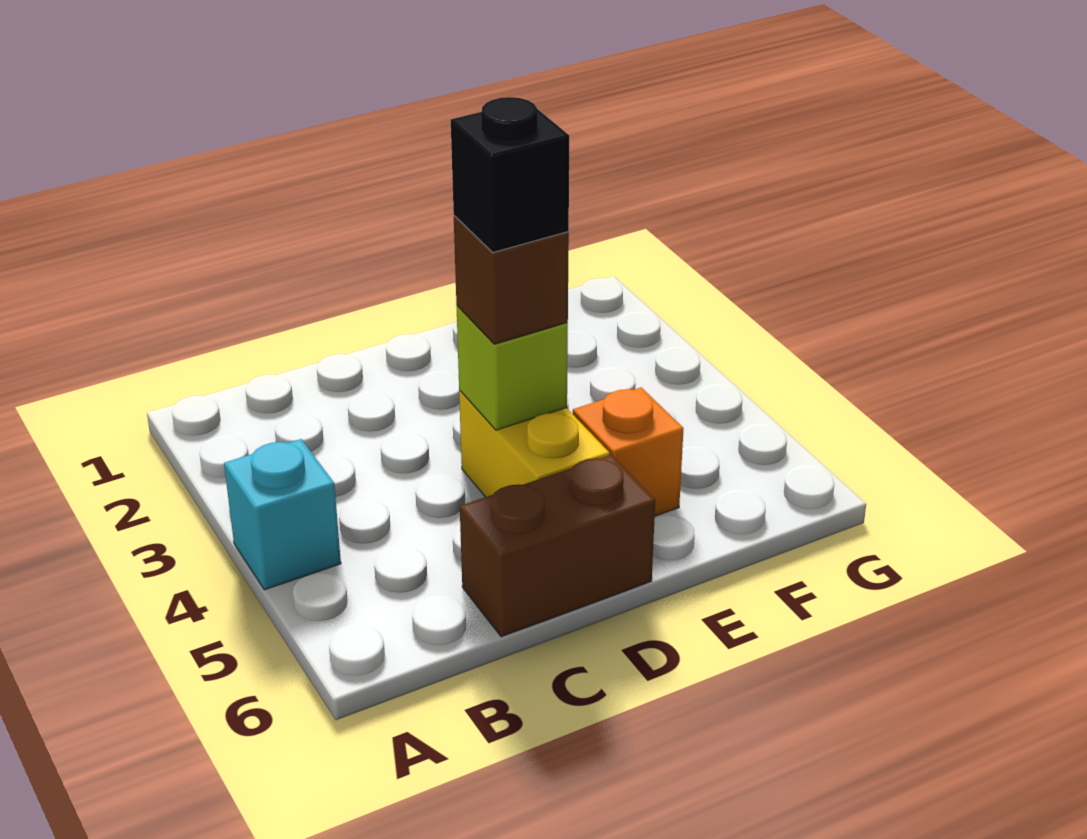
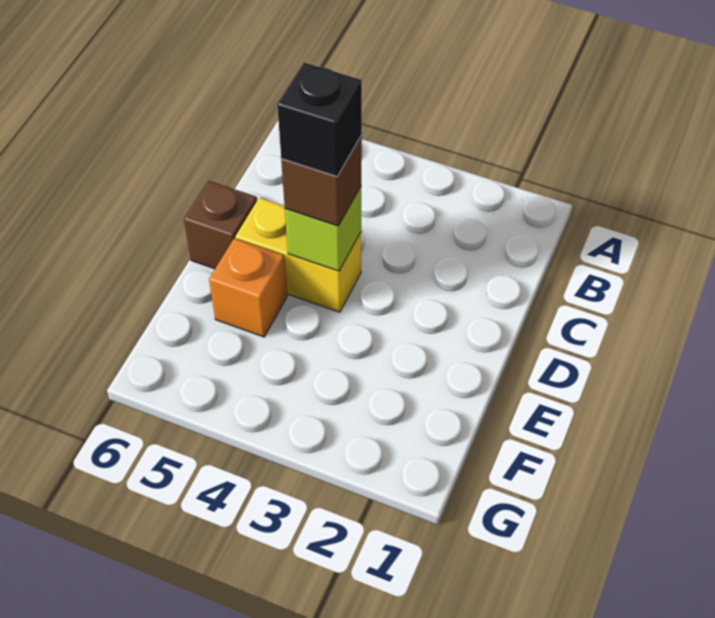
cyan brick A4 level 1 -> none
brown brick C6:D6 level 1 -> brown brick D6 level 1

